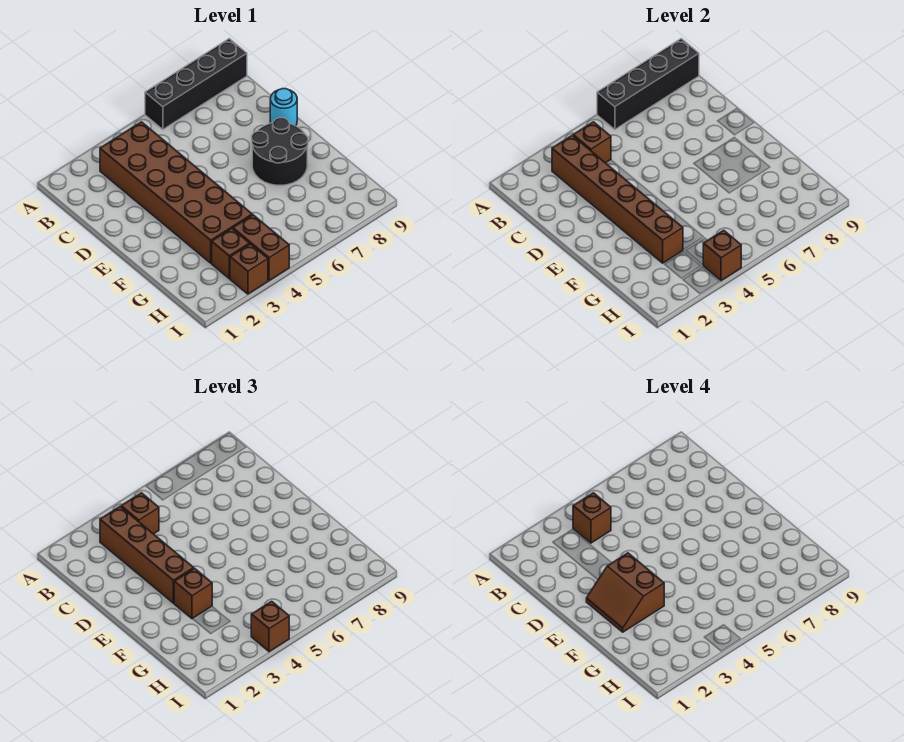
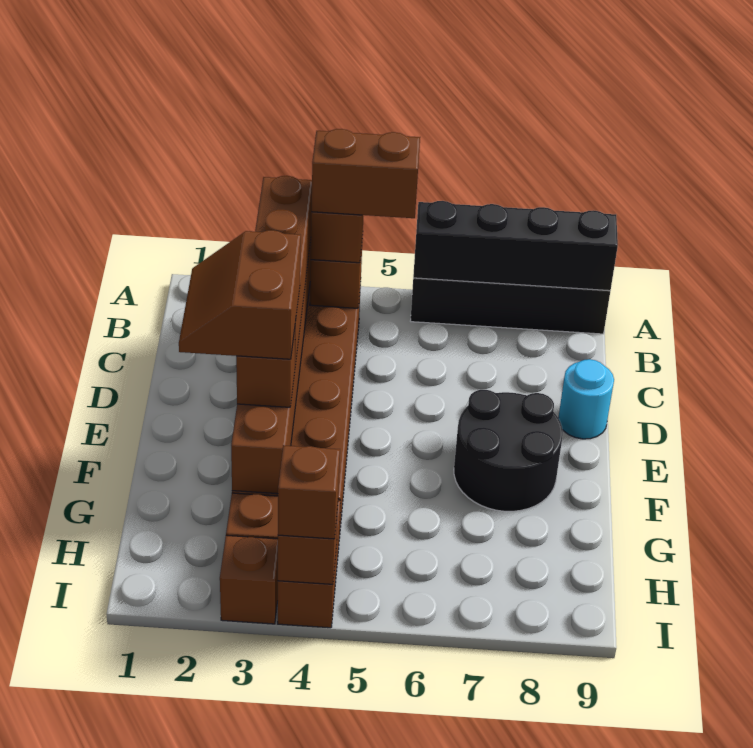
brown brick B4 level 4 -> brown brick B4:B5 level 4

